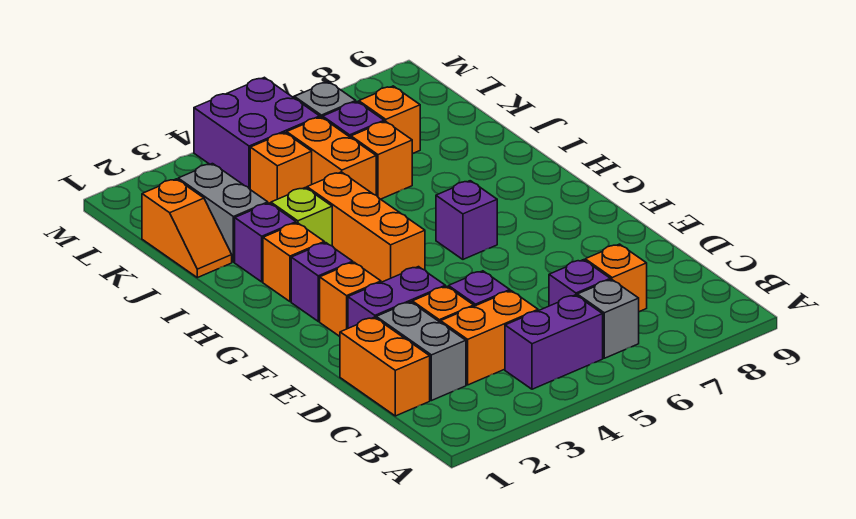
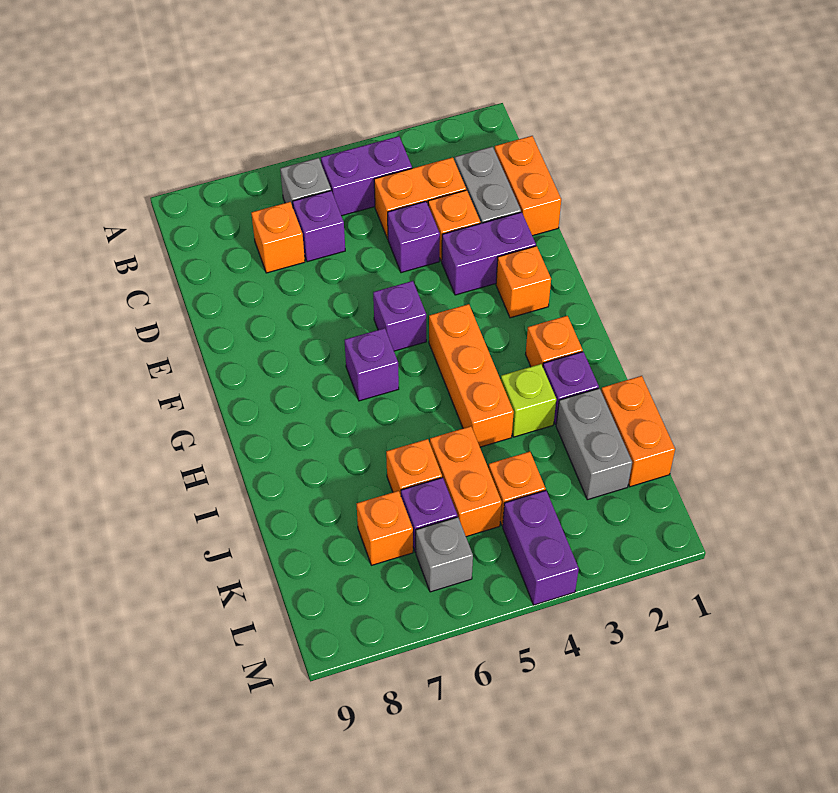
purple brick G2 level 1 -> purple brick F5 level 1
orange slope J1:K1 level 1 top K -> orange brick J1:K1 level 1
purple brick L4:M5 level 1 -> purple brick L4:M4 level 1

